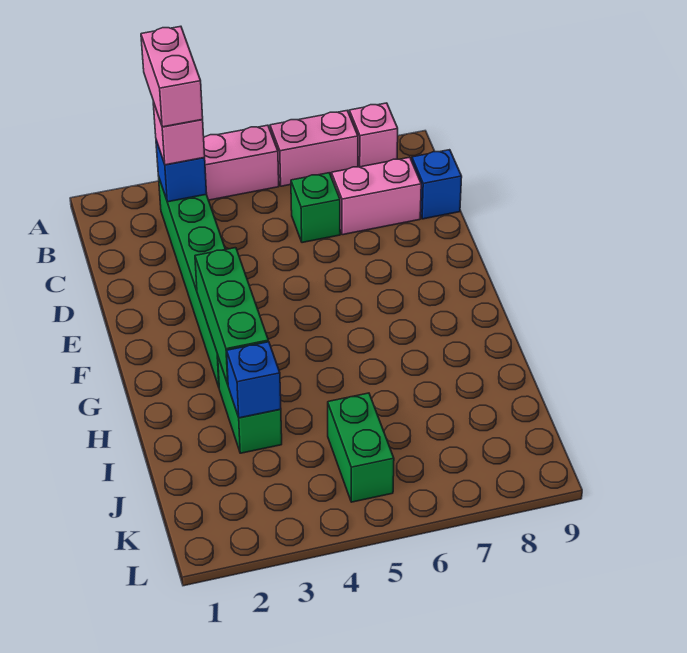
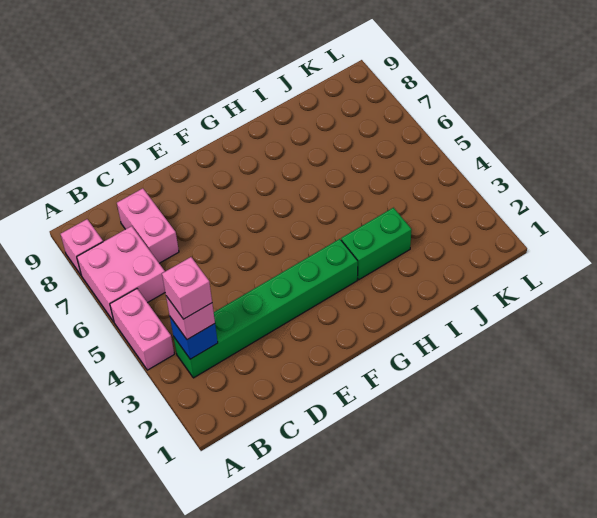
pink brick A3:B3 level 4 -> pink brick B3 level 4
pink brick A6:A7 level 1 -> pink brick A6:B7 level 1
green brick C6 level 1 -> none
blue brick C9 level 1 -> none
green brick F3:H3 level 2 -> none
blue brick I3 level 2 -> none
green brick J5:K5 level 1 -> none

